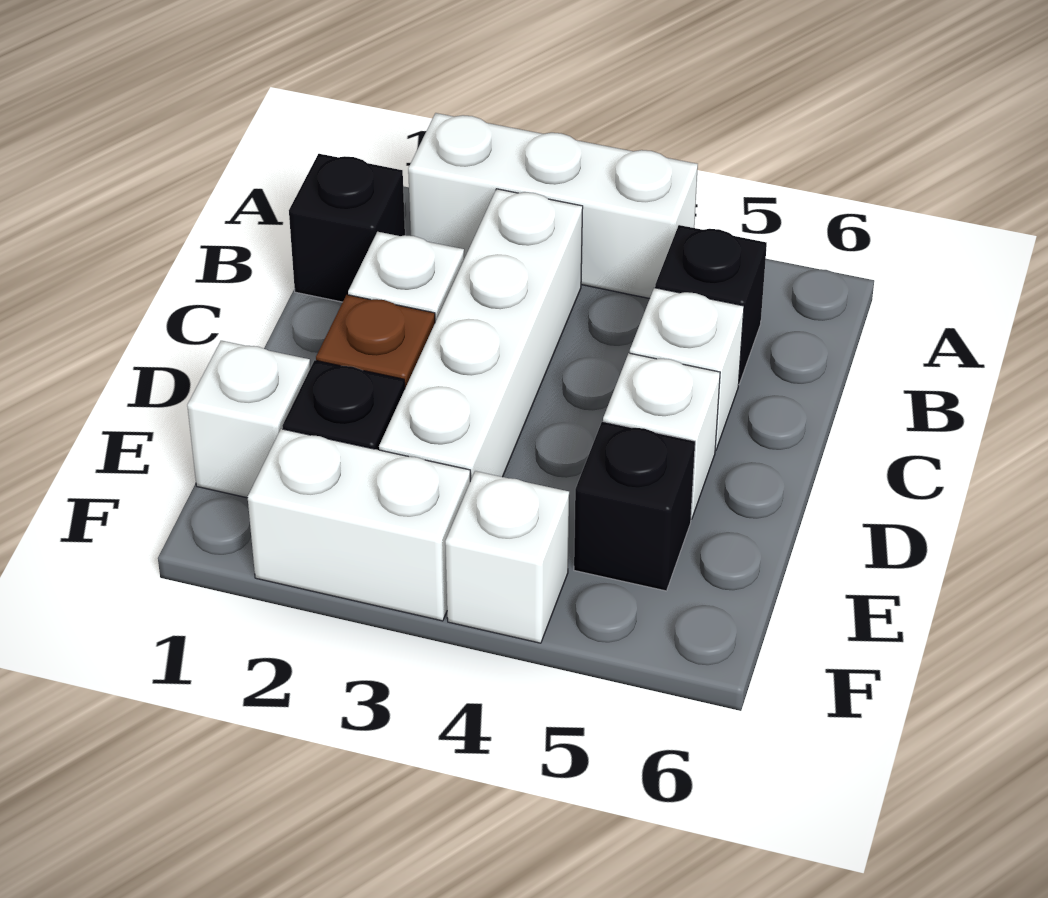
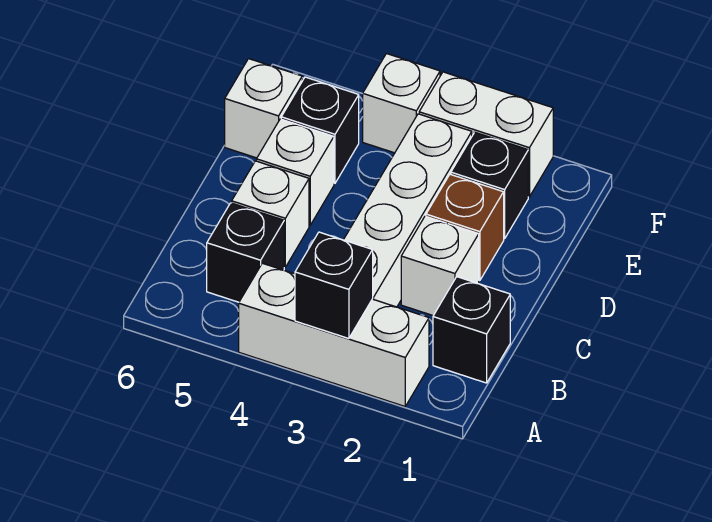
none -> black brick A3 level 2
white brick E1 level 1 -> white brick E6 level 1

